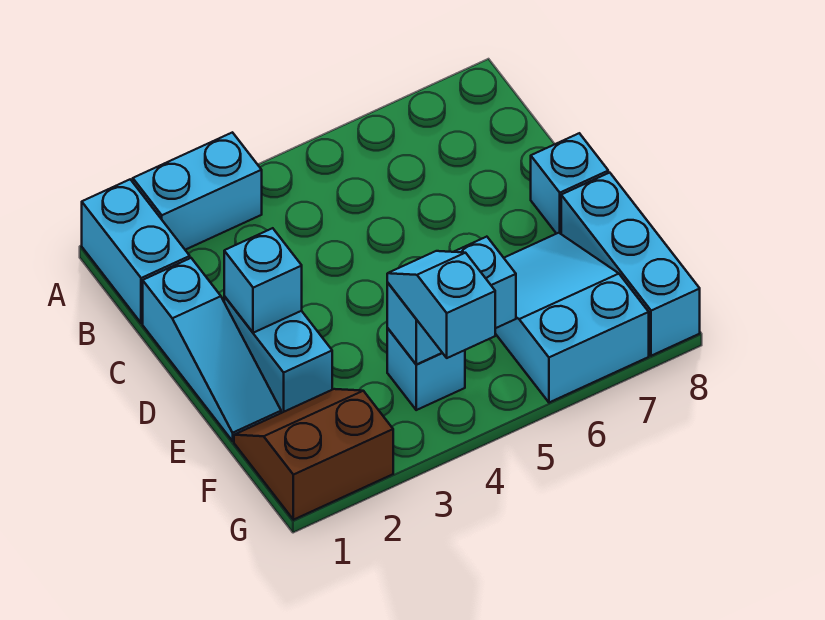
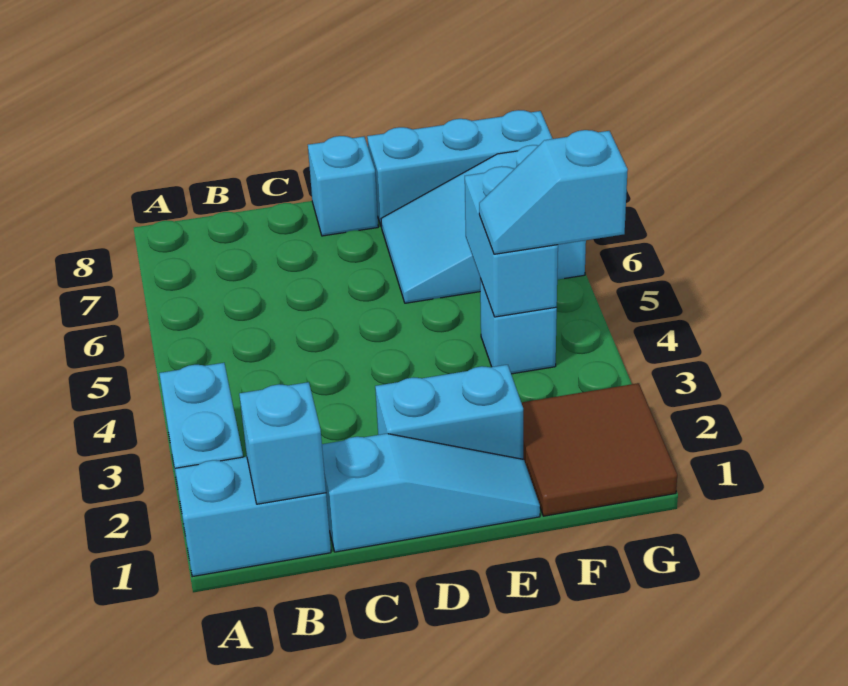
cyan brick D2 level 2 -> cyan brick B1 level 2
brown slope F1:G2 level 1 top G -> brown tile F1:G2 level 1

